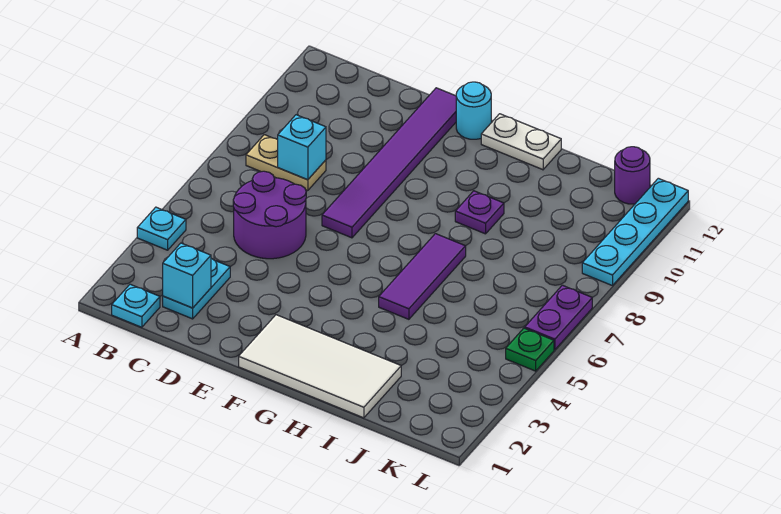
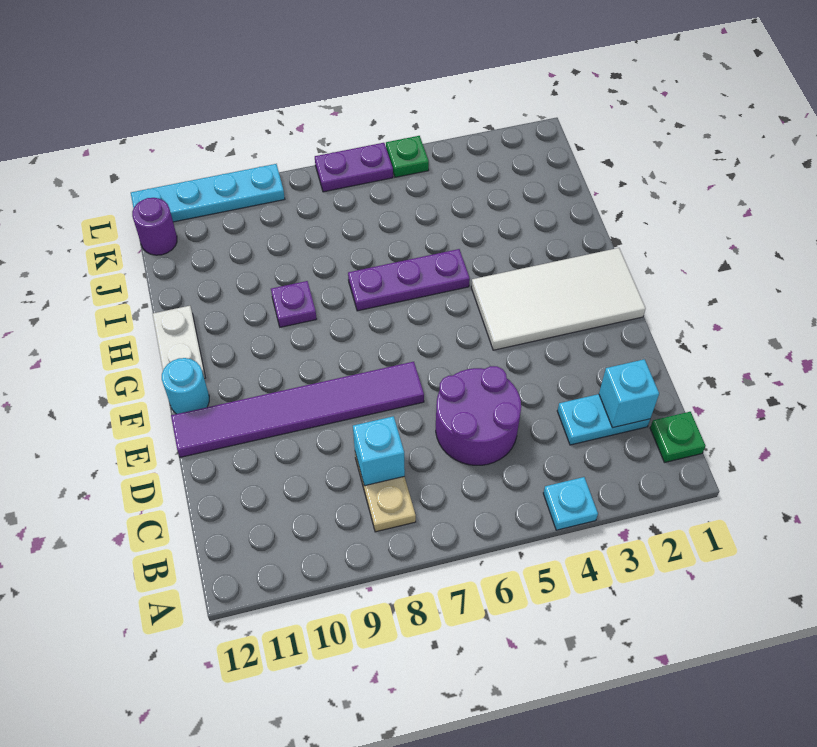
cyan plate B1 level 1 -> green plate B1 level 1
white tile F1:I2 level 1 -> white tile F1:G4 level 1
purple tile H5:H7 level 1 -> purple plate H5:H7 level 1

